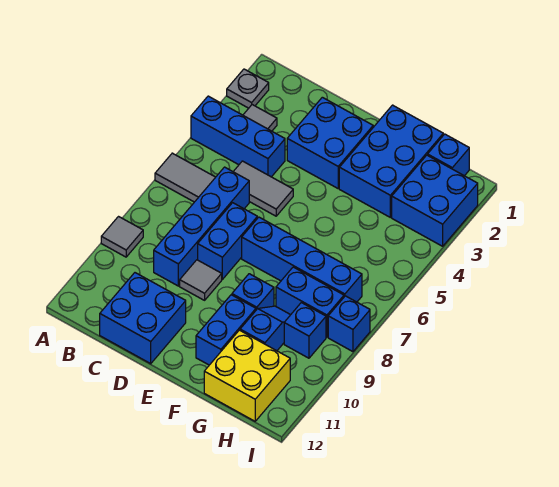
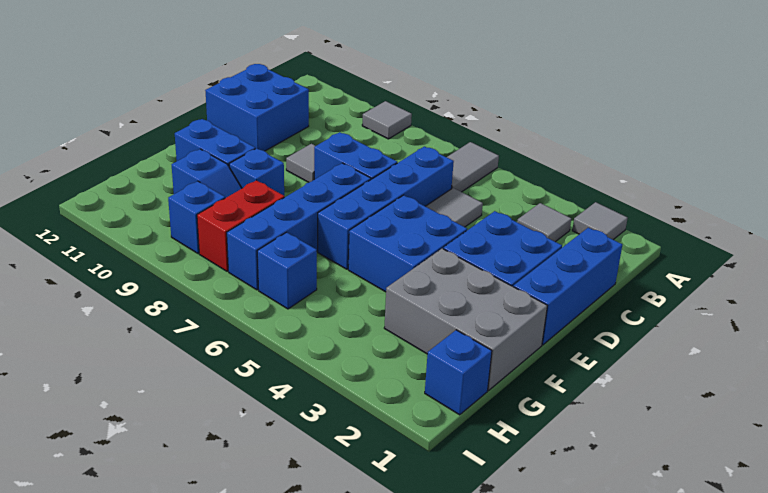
grey plate A2 level 1 -> grey tile A2 level 1
blue brick A4:C4 level 1 -> blue brick C1:E1 level 1
blue brick C6:C9 level 1 -> blue brick C6:F6 level 1
blue brick F1:G3 level 1 -> grey brick F1:G3 level 1
blue brick G8:H8 level 1 -> red brick G8:H8 level 1
yellow brick G11:H12 level 1 -> none
blue brick H2:I3 level 1 -> blue brick E4:F5 level 1
blue brick I8 level 1 -> blue brick H6 level 1

